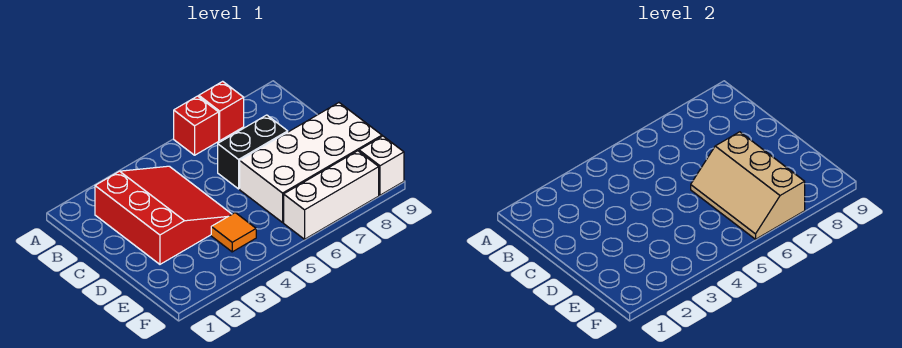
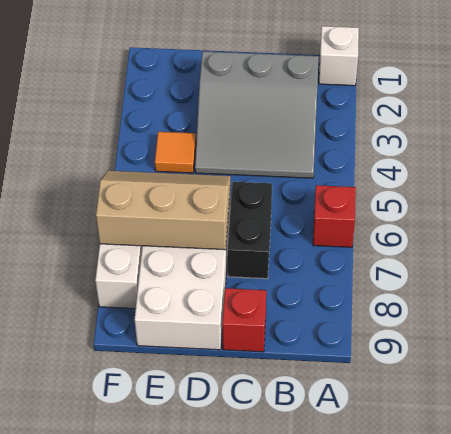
red brick A7 level 1 -> red brick C9 level 1
red slope B2:D4 level 1 top 2 -> grey slope B2:D4 level 1 top 2
white brick F9 level 1 -> white brick A1 level 1

